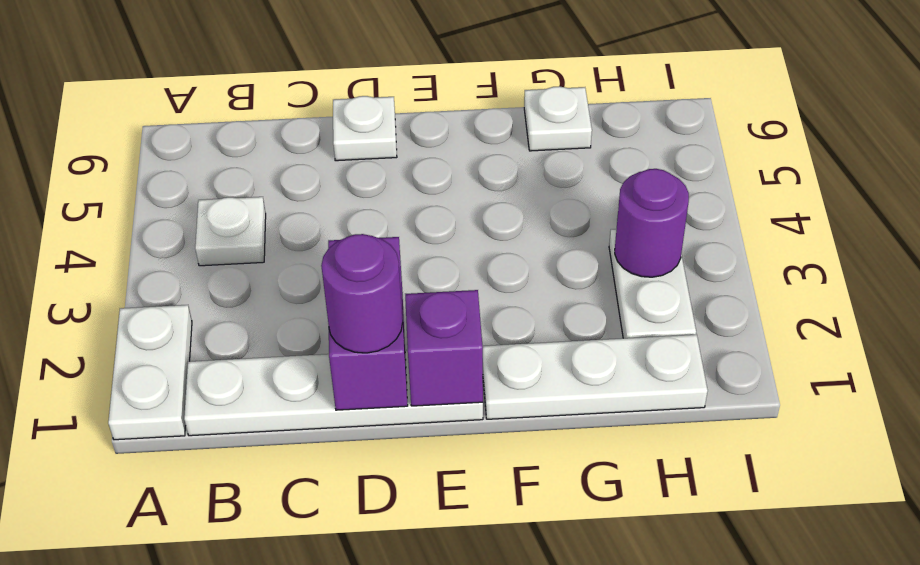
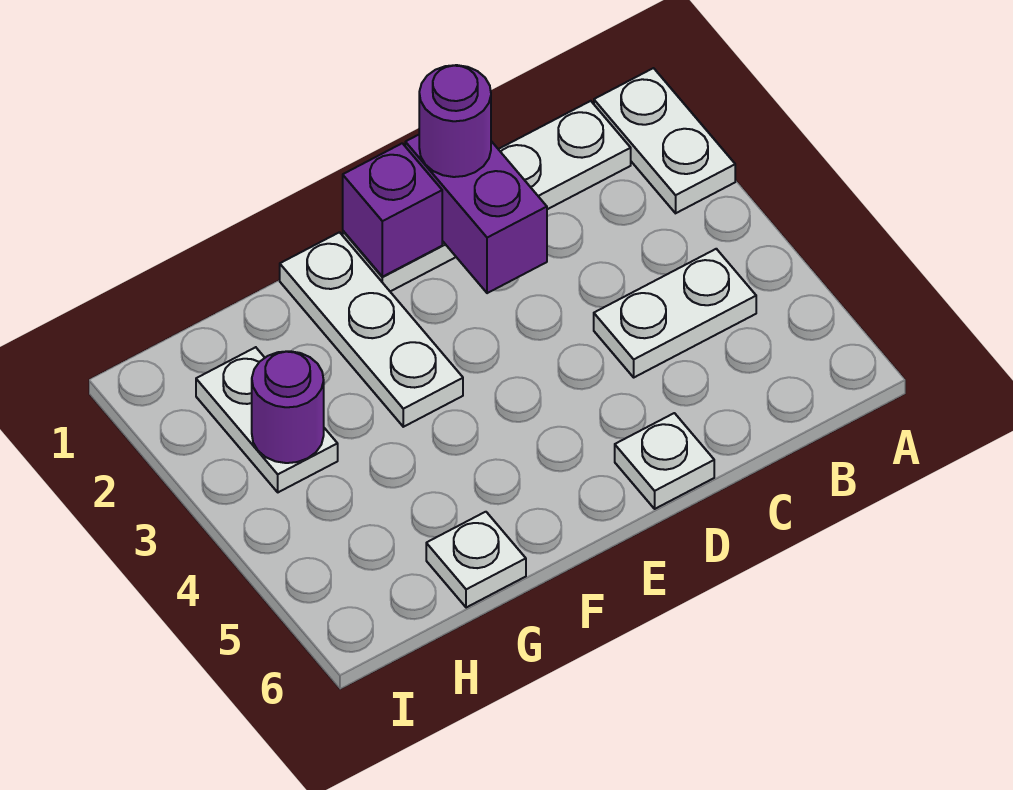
white plate B4 level 1 -> white plate B4:C4 level 1
white plate F1:H1 level 1 -> white plate F1:F3 level 1

